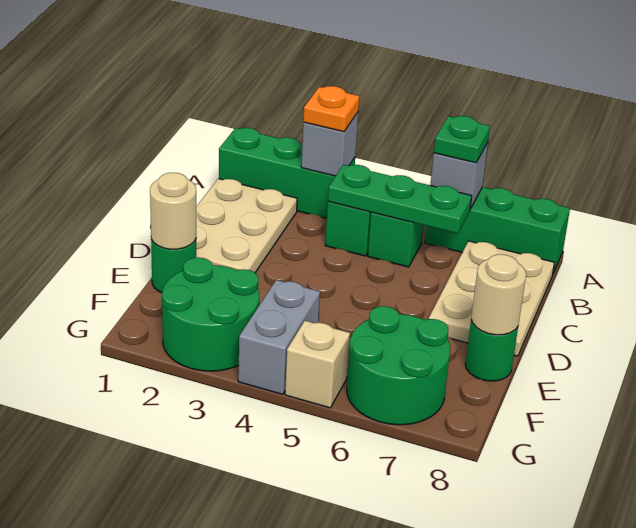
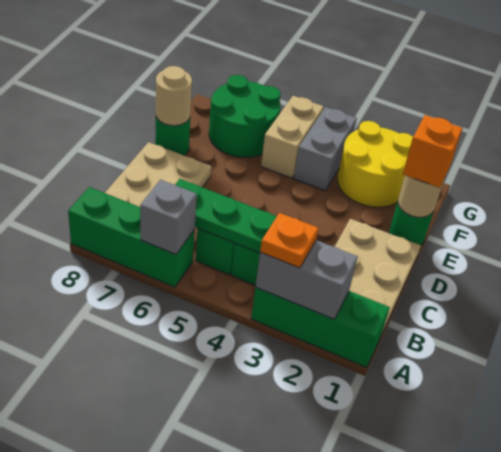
grey brick A3 level 2 -> grey brick A2:A3 level 2
green plate A6 level 3 -> none
none -> orange brick E1 level 3
green round brick F2:G3 level 1 -> yellow round brick F2:G3 level 1
tan brick G5 level 1 -> tan brick F5:G5 level 1

